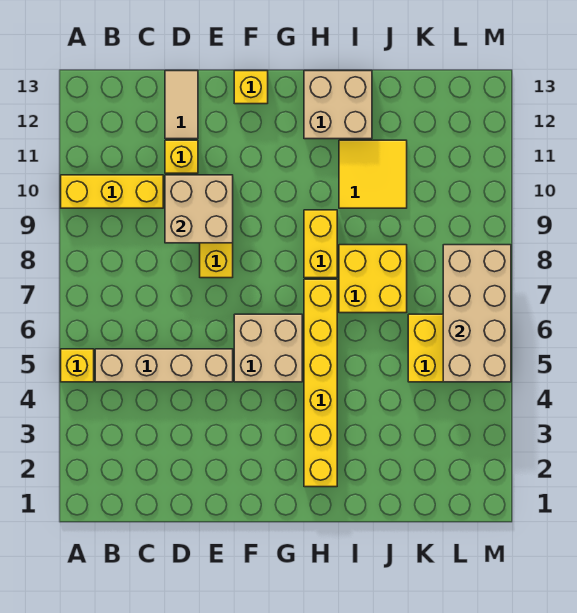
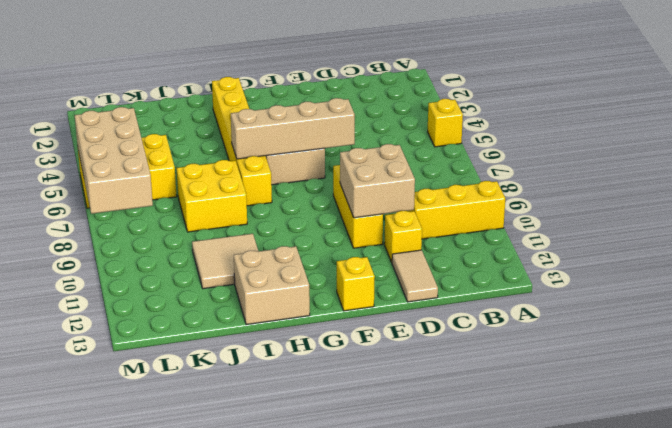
tan brick B5:E5 level 1 -> tan brick E6:H6 level 2
yellow brick H8:H9 level 1 -> none
yellow tile I10:J11 level 1 -> tan tile I10:J11 level 1

